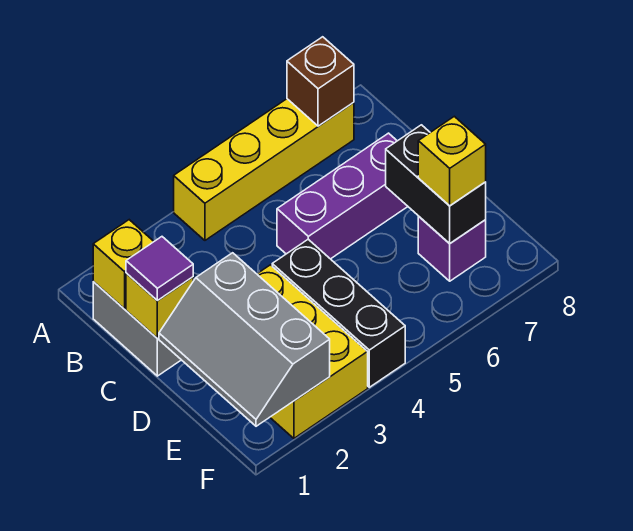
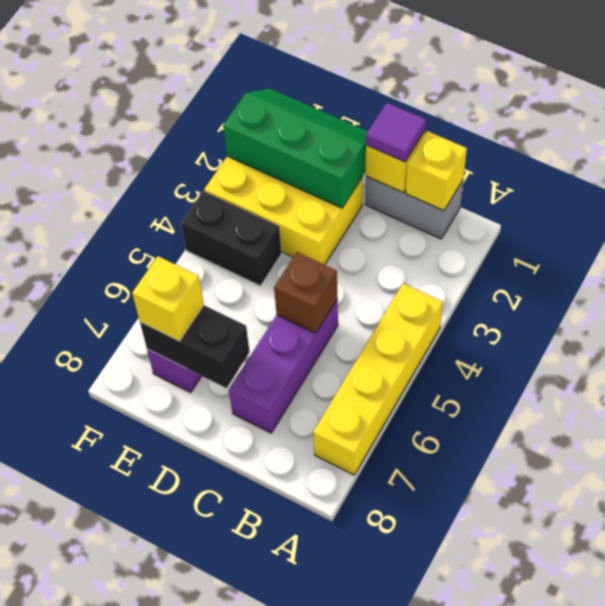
brown brick A7 level 2 -> brown brick C5 level 2
grey slope D1:F2 level 2 top 2 -> green slope D1:F2 level 2 top 2
black brick D4:F4 level 1 -> black brick E4:F4 level 1

